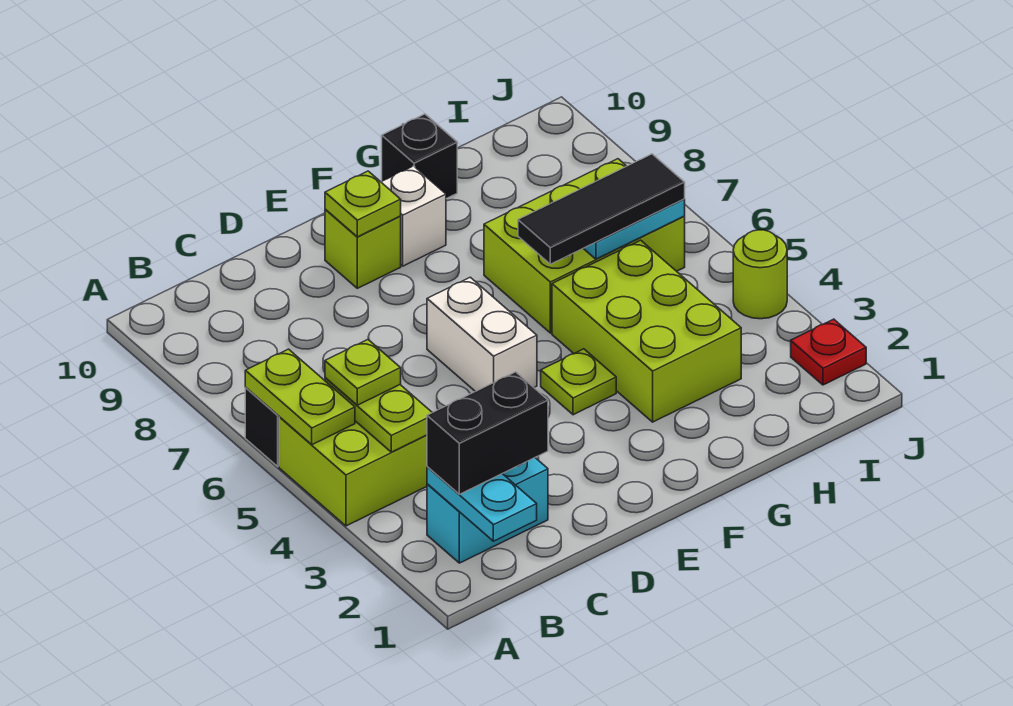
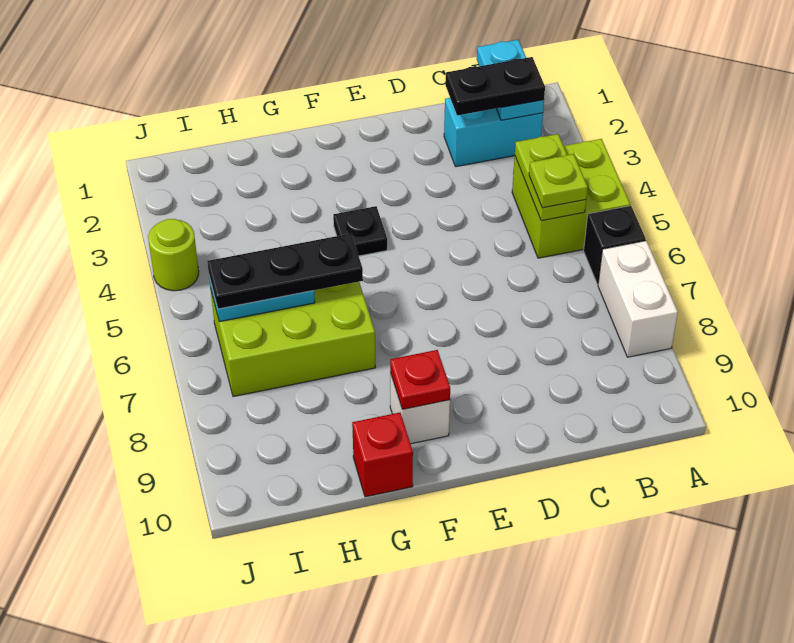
lime plate A5:A6 level 2 -> none
black brick B2:C2 level 3 -> black plate B2:C2 level 3
white brick E5:E6 level 1 -> white brick A7:A8 level 1
lime brick E9 level 1 -> none
lime plate E9 level 2 -> none
lime plate F4 level 1 -> black plate F4 level 1
lime brick G3:H5 level 1 -> none
black tile G6:I6 level 3 -> black plate G6:I6 level 3
black brick G10 level 1 -> red brick G10 level 1
red plate J2 level 1 -> red plate F9 level 2

